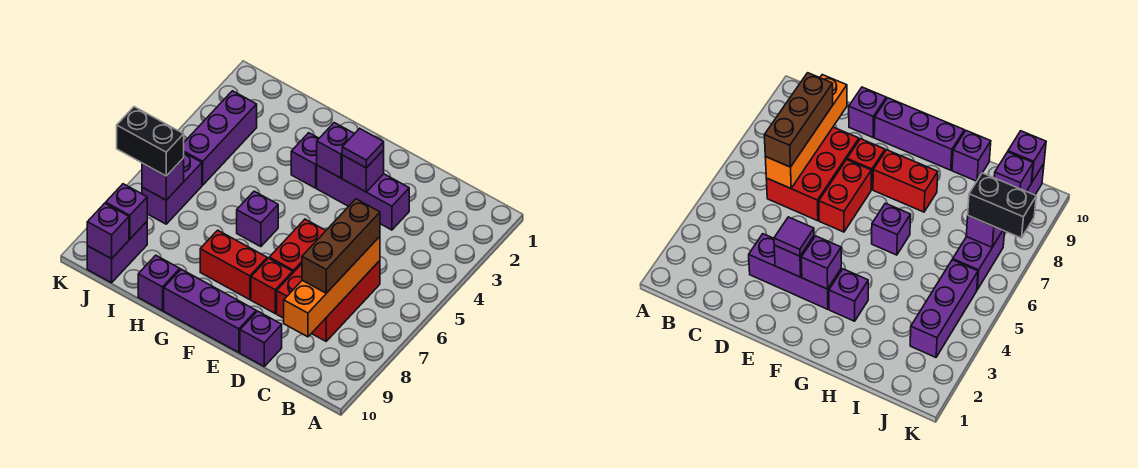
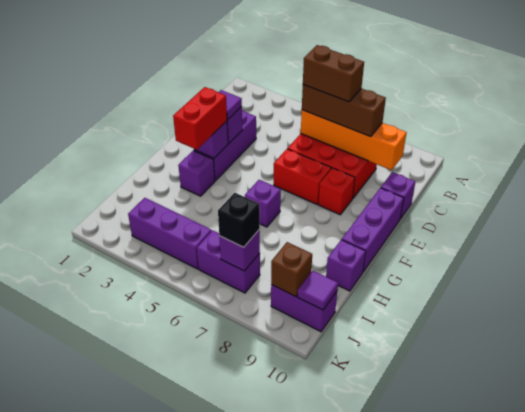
none -> brown brick C6:C7 level 4
red brick F8:G8 level 1 -> red brick F3:G3 level 3
black brick J7:K7 level 3 -> black brick J7 level 3
purple brick J9 level 2 -> brown brick J9 level 2
purple brick J10 level 2 -> purple tile J10 level 2

